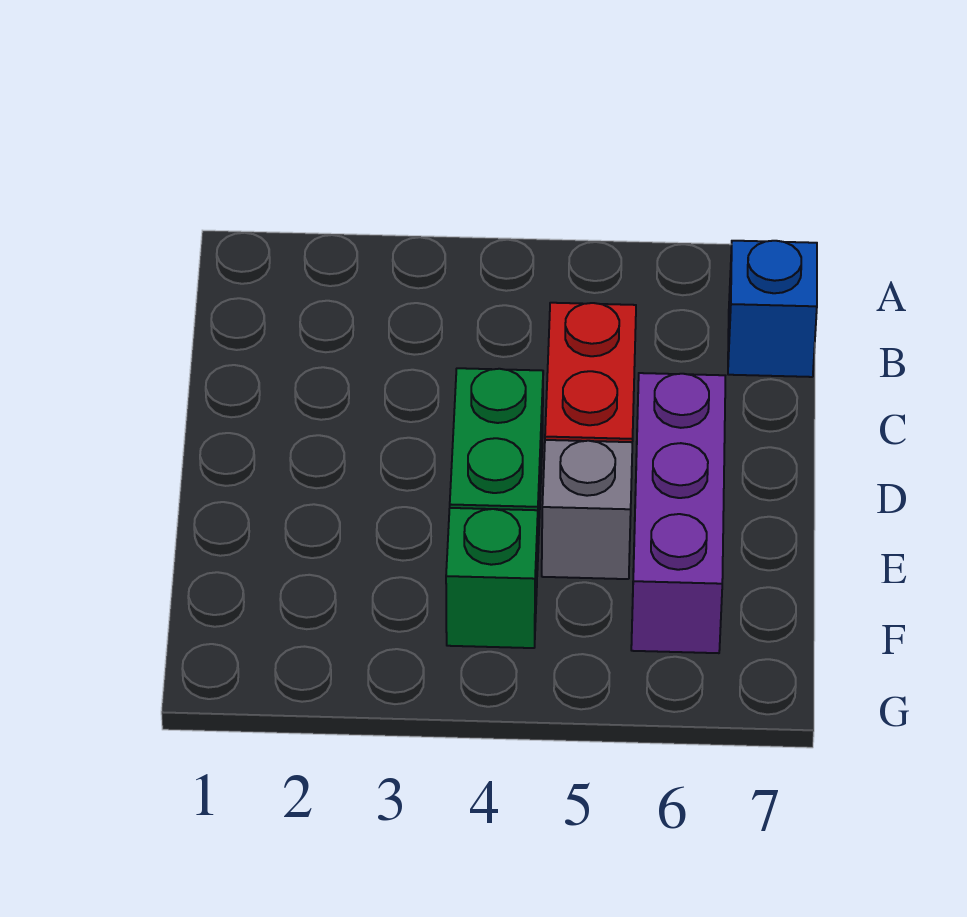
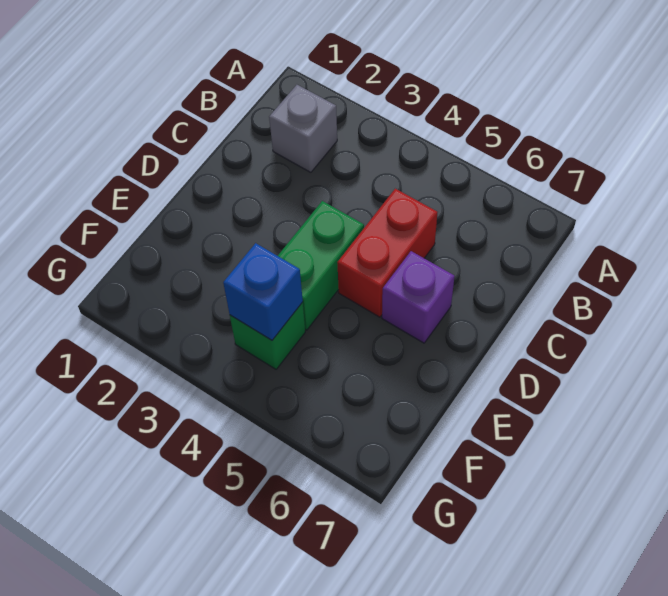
blue brick B7 level 1 -> blue brick F4 level 2
purple brick D6:F6 level 1 -> purple brick D6 level 1
grey brick E5 level 1 -> grey brick B2 level 1

